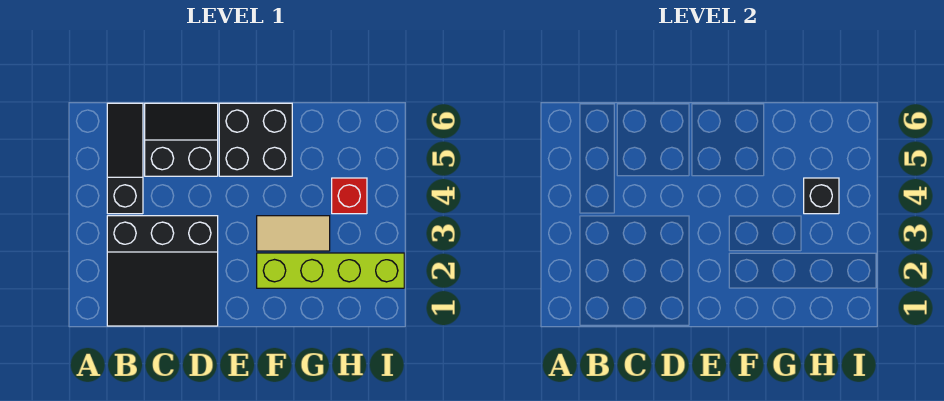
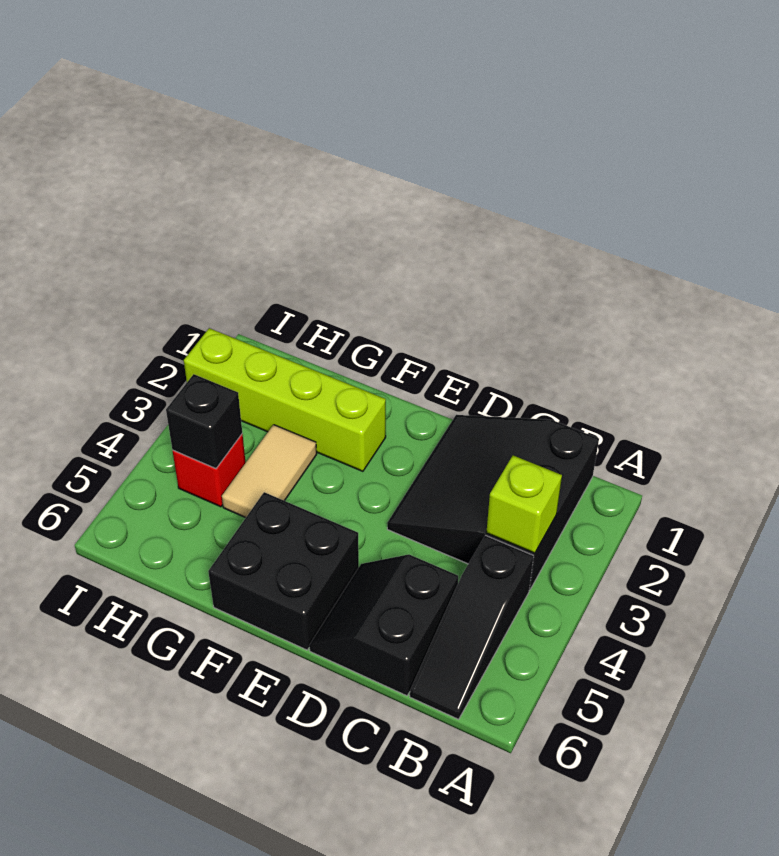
black slope B1:D3 level 1 top 3 -> black slope B1:D3 level 1 top B
none -> lime brick B3 level 2
black slope C5:D6 level 1 top 5 -> black slope C5:D6 level 1 top C
tan tile F3:G3 level 1 -> tan tile G3:G4 level 1

